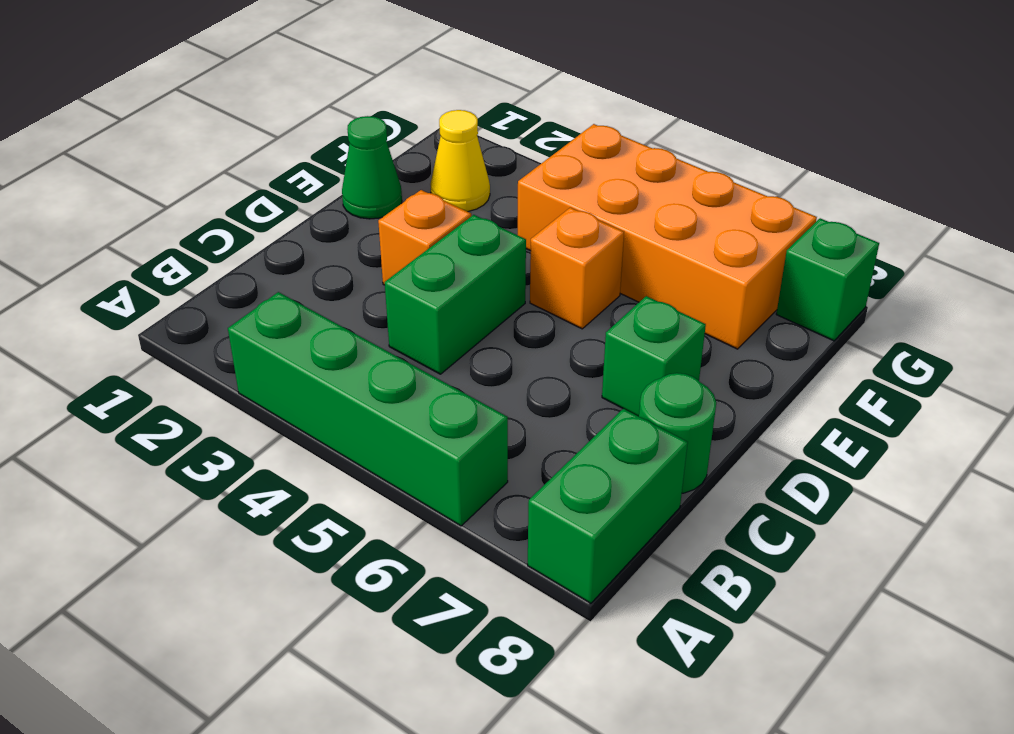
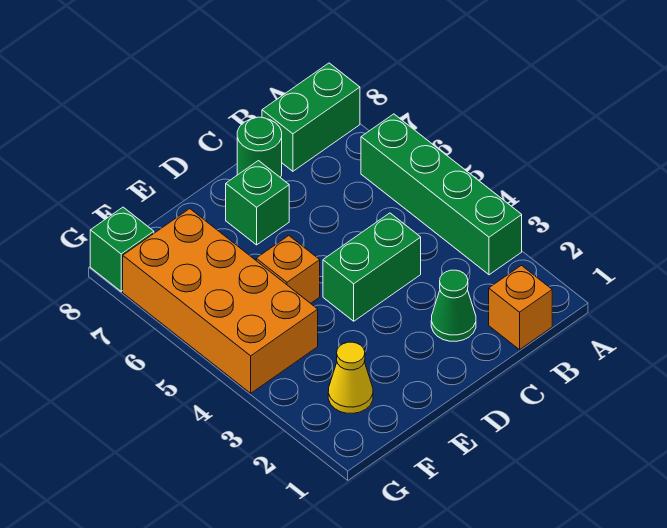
orange brick D3 level 1 -> orange brick B1 level 1
green cone E1 level 1 -> green cone C2 level 1

